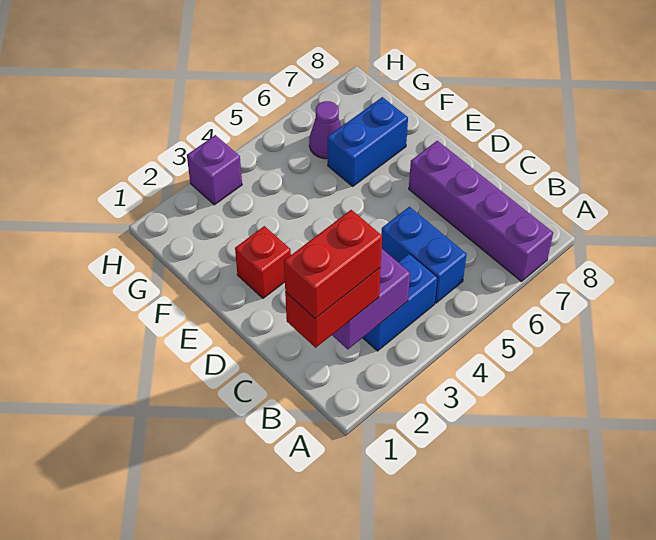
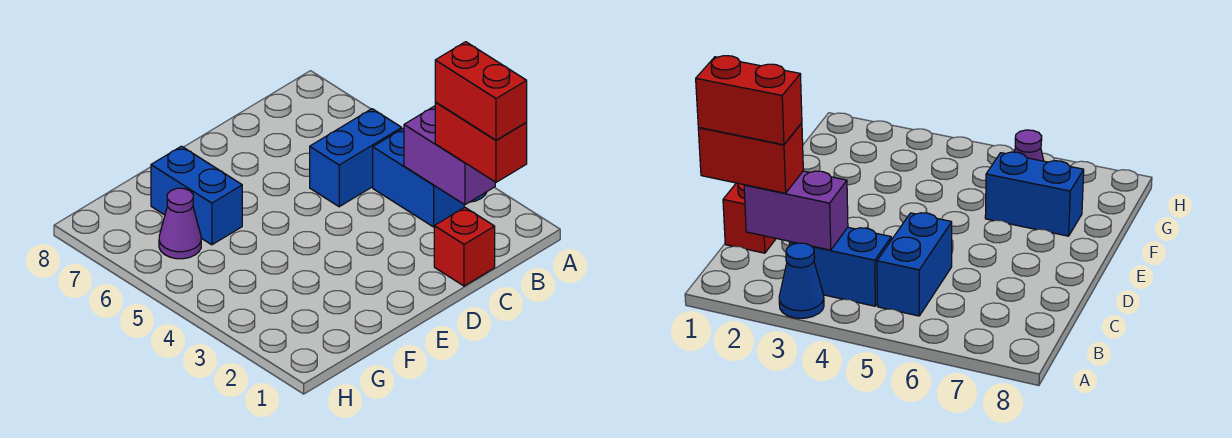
none -> blue cone A3 level 1
purple brick A7:D7 level 1 -> none
red brick E2 level 1 -> red brick C1 level 1
purple brick H3 level 1 -> none

